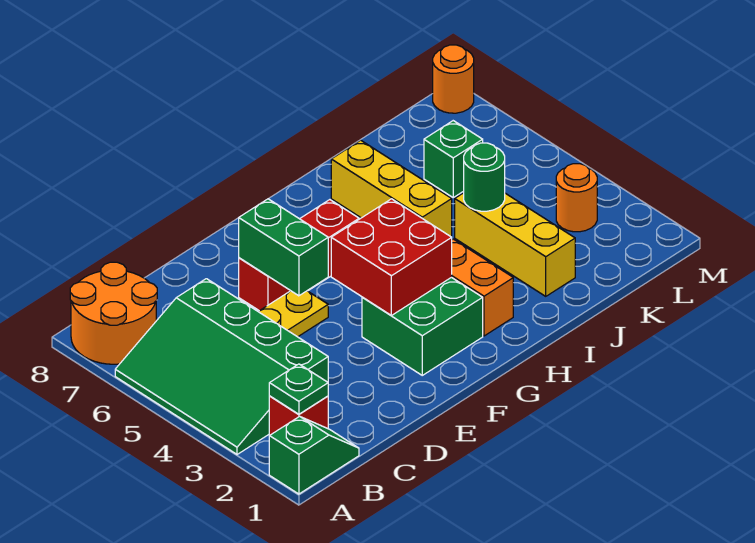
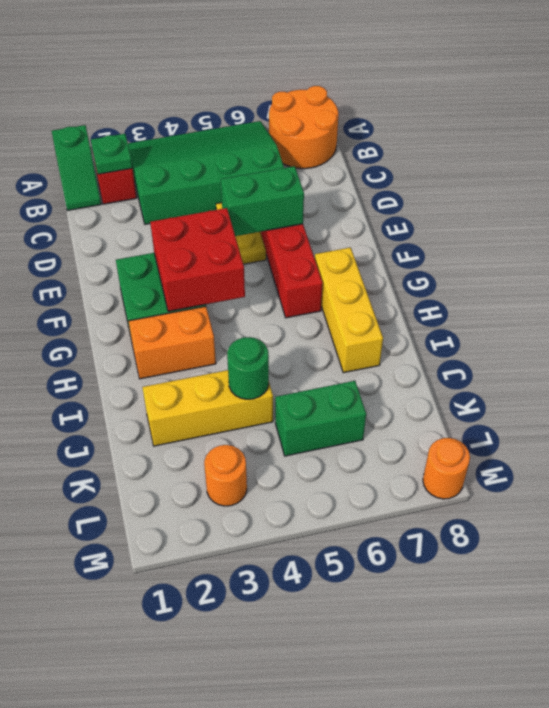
yellow brick I5:I7 level 1 -> yellow brick G7:I7 level 1
green brick K6 level 1 -> green brick K5:K6 level 1

